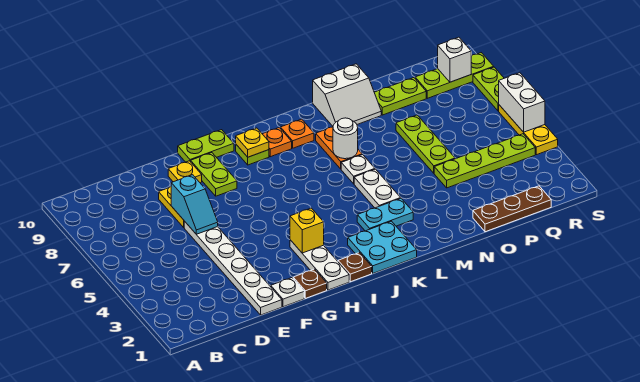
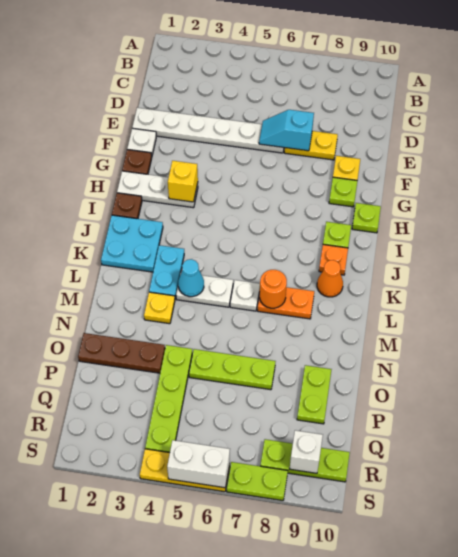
lime plate G8:G9 level 1 -> lime plate G9 level 1
lime plate G10:H10 level 1 -> lime plate H10 level 1
yellow plate I9 level 2 -> yellow plate M3 level 1
orange plate K9 level 1 -> orange cone K9 level 1
none -> cyan cone L4 level 2
white round brick L7 level 2 -> orange round brick L7 level 2
white slope M9:N10 level 1 top 10 -> none
brown plate O1:Q1 level 1 -> brown plate O1:O3 level 1
lime plate Q9:S9 level 1 -> lime plate R8:R10 level 1

